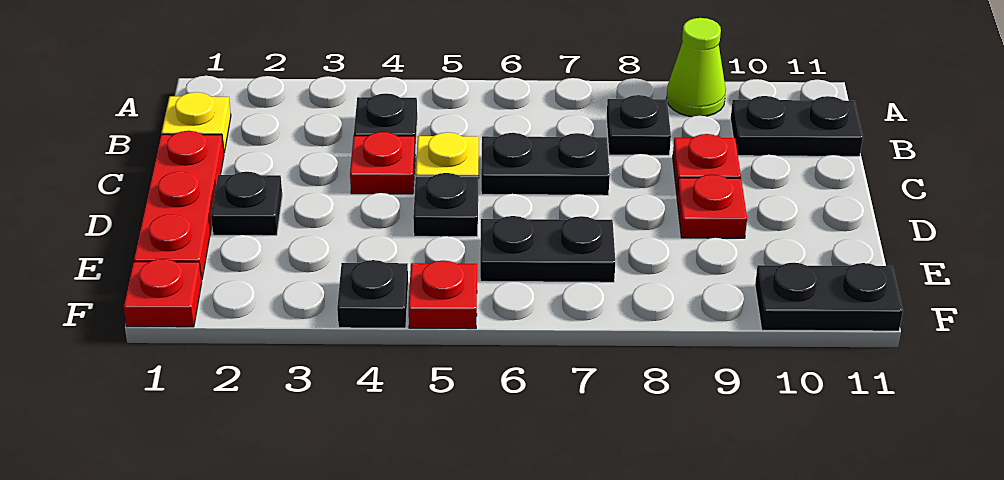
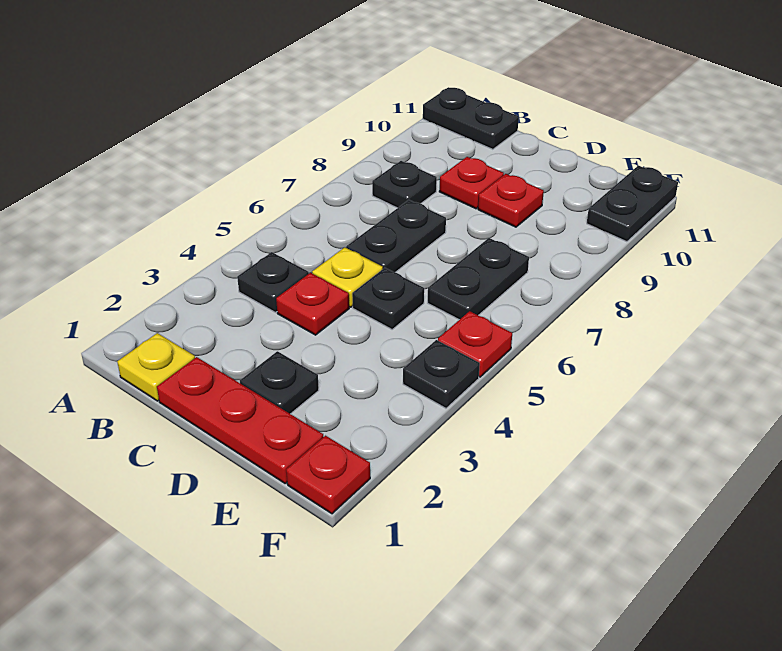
lime cone A9 level 1 -> none
black plate B10:B11 level 1 -> black plate A11:B11 level 1

